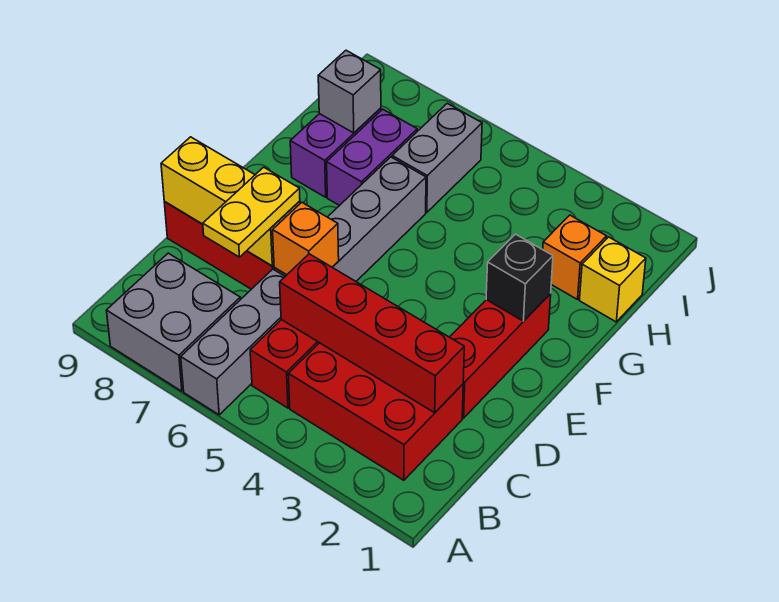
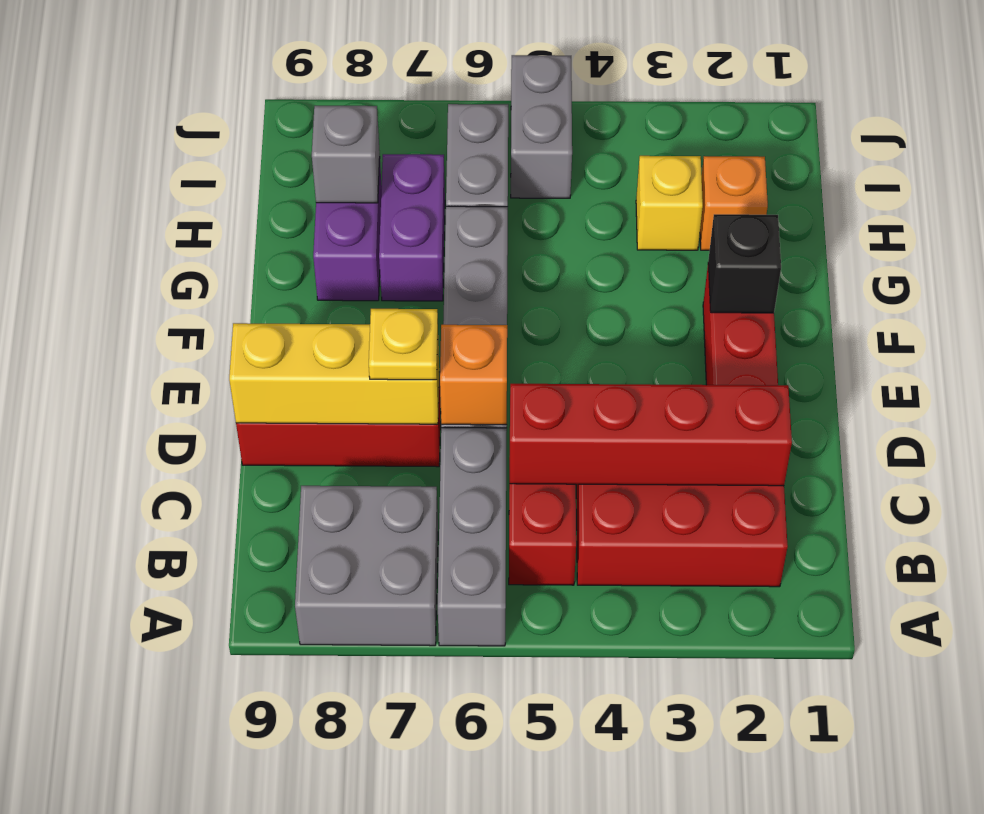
yellow plate C7:D7 level 3 -> yellow plate D7 level 3
yellow brick H1 level 1 -> yellow brick H3 level 1
none -> grey brick I5:J5 level 1

